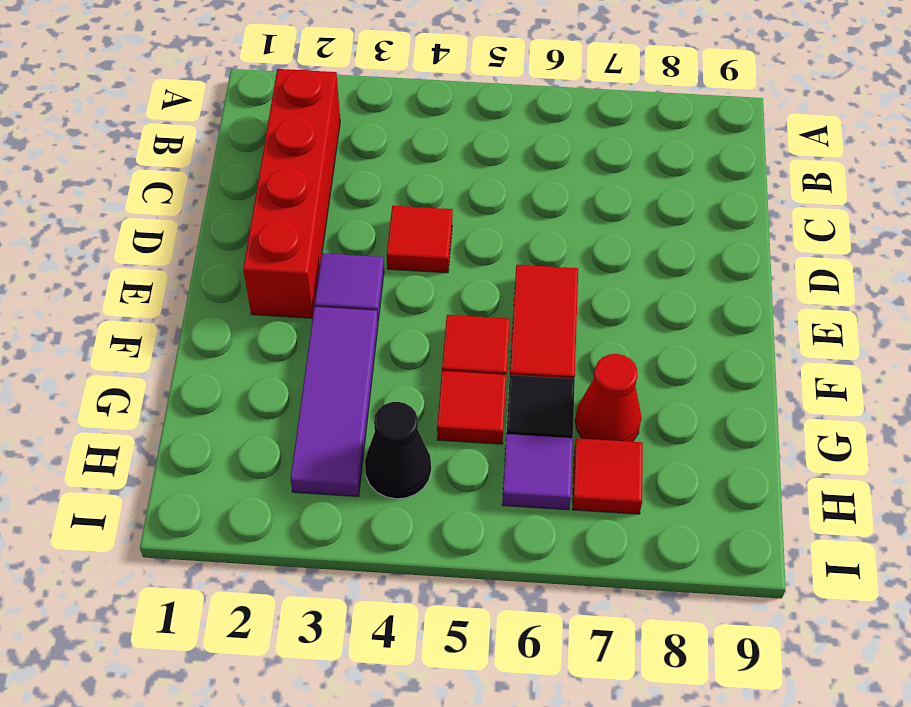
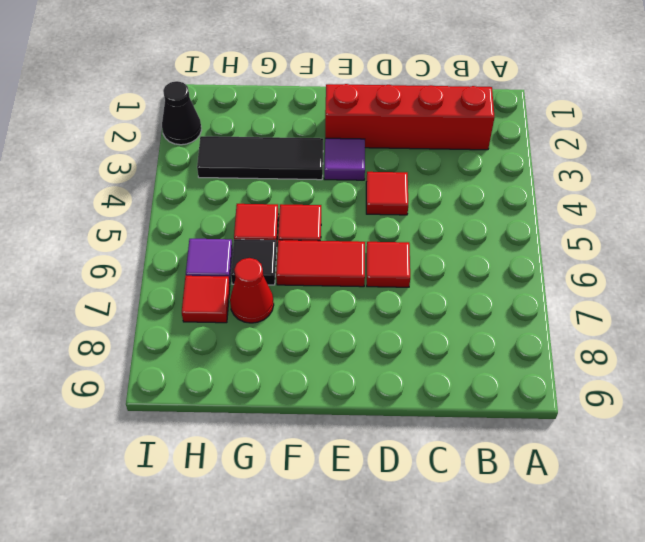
none -> red tile D6 level 1
purple tile F3:H3 level 1 -> black tile F3:H3 level 1
black cone H4 level 1 -> black cone I2 level 1

